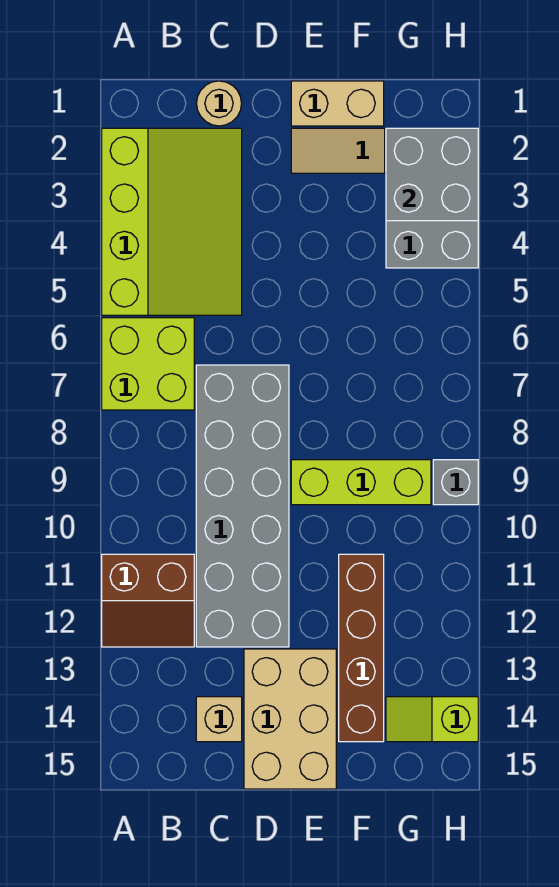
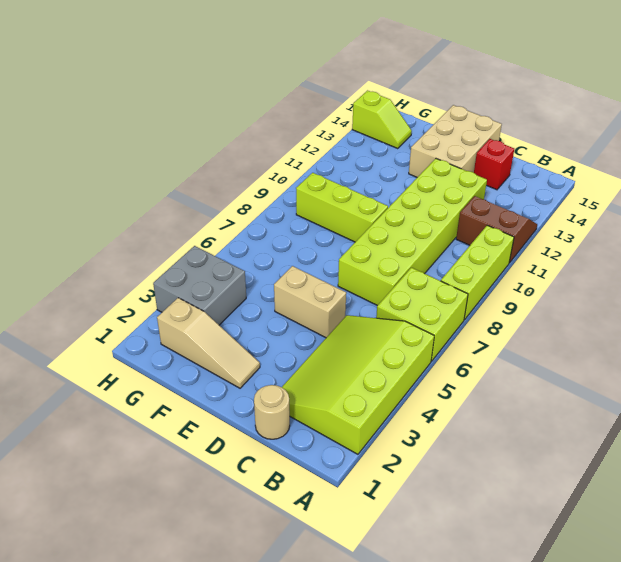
none -> lime brick A8:A10 level 1
grey brick C7:D12 level 1 -> lime brick C7:D12 level 1
tan brick C14 level 1 -> red brick C14 level 1
tan brick E1:F1 level 1 -> tan brick D5:E5 level 1
brown brick F11:F14 level 1 -> none
grey brick G2:H3 level 2 -> none
grey brick H9 level 1 -> none

